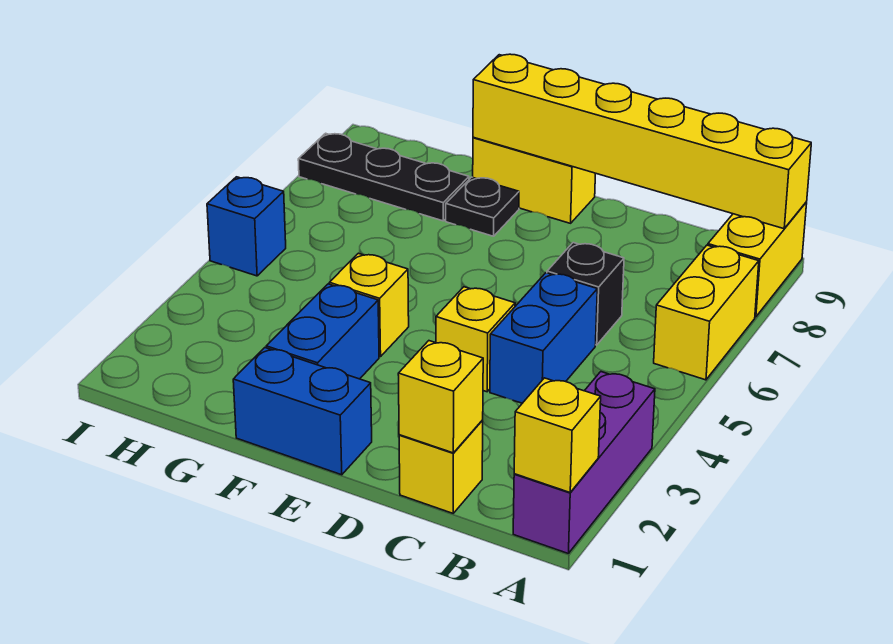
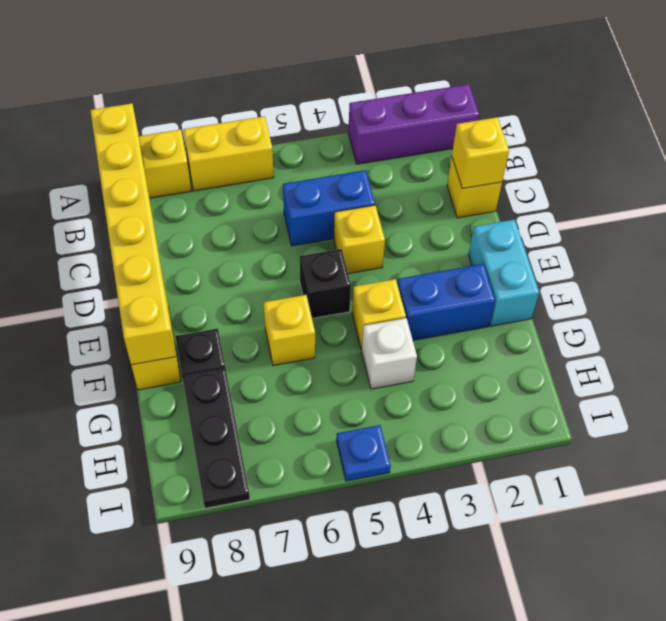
yellow brick A1 level 2 -> yellow brick F6 level 1
black brick C6 level 1 -> black brick E5 level 1
blue brick E1:F1 level 1 -> cyan brick E1:F1 level 1
none -> white brick G4 level 1
blue brick I5 level 1 -> blue plate I5 level 1

